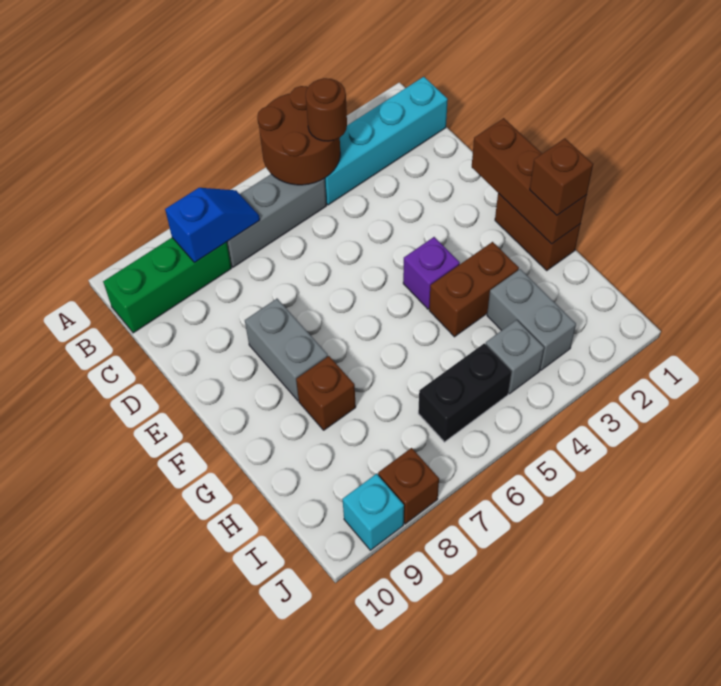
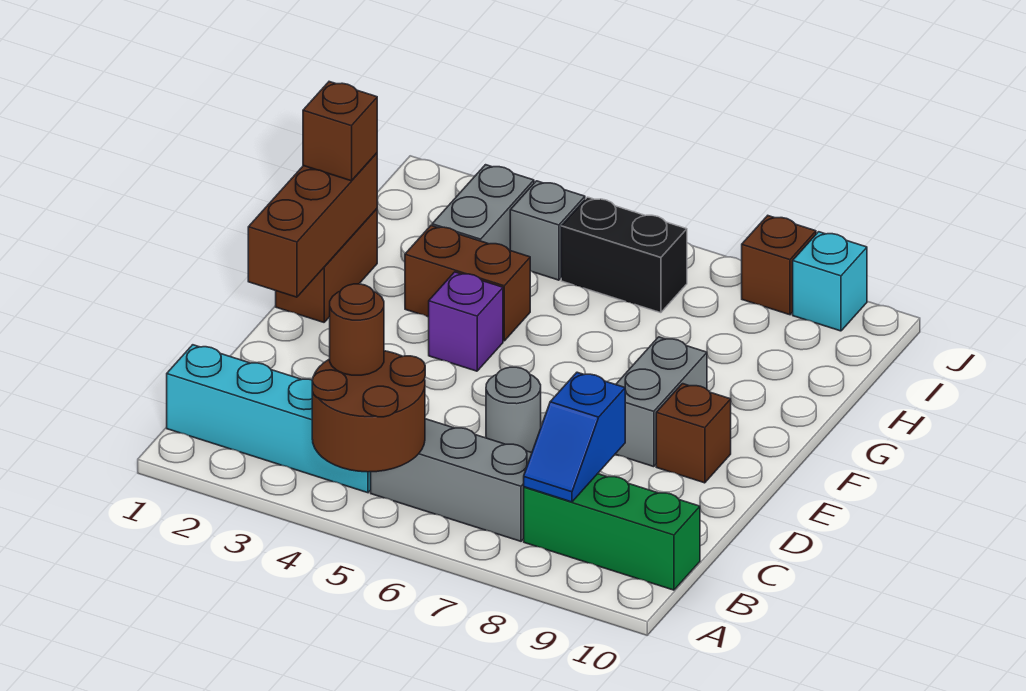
blue slope B7:B8 level 2 top 8 -> blue slope B8:C8 level 2 top C
none -> grey round brick D6 level 1
brown brick G8 level 1 -> brown brick E9 level 1

